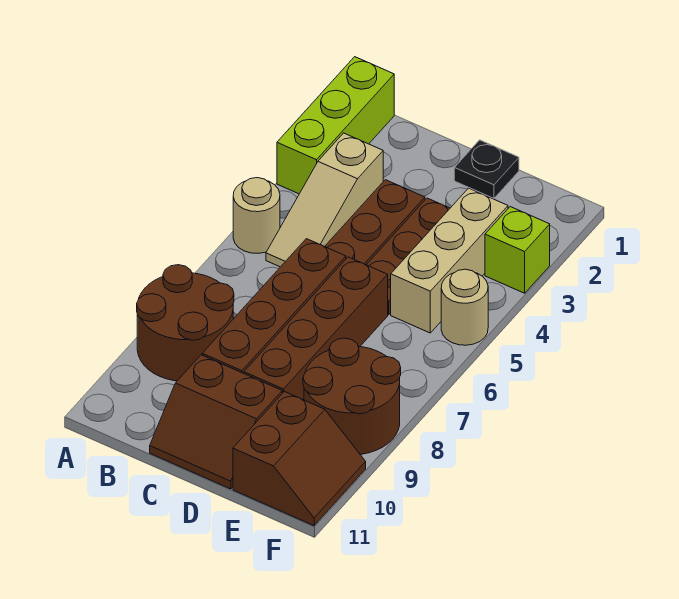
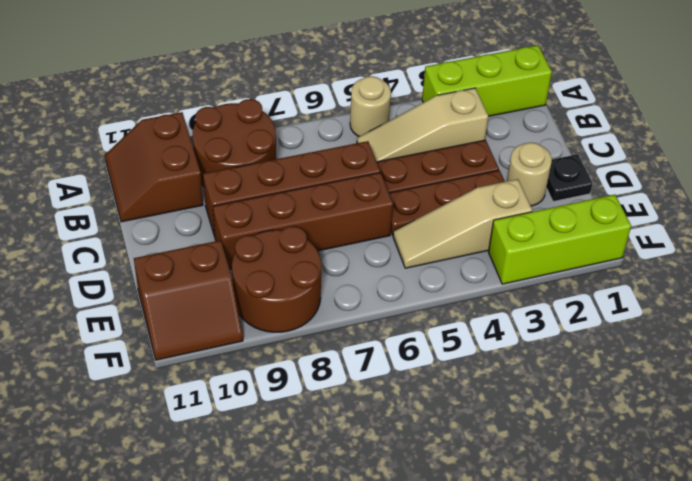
brown slope C10:D11 level 1 top 10 -> brown slope A10:B11 level 1 top 10
tan brick E3:E5 level 1 -> tan slope E3:E5 level 1 top 3
lime brick F3 level 1 -> lime brick F1:F3 level 1
tan round brick F5 level 1 -> tan round brick D2 level 1

